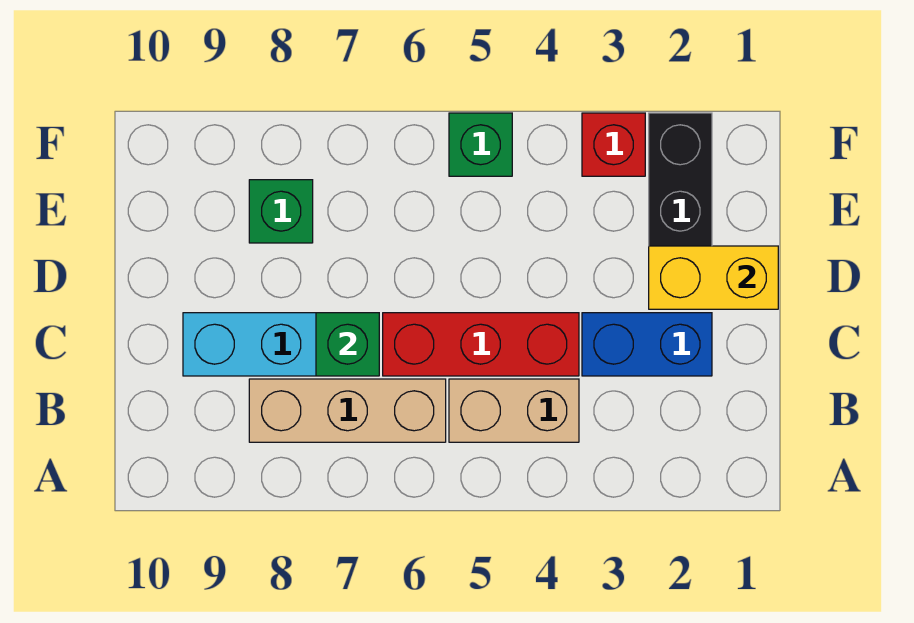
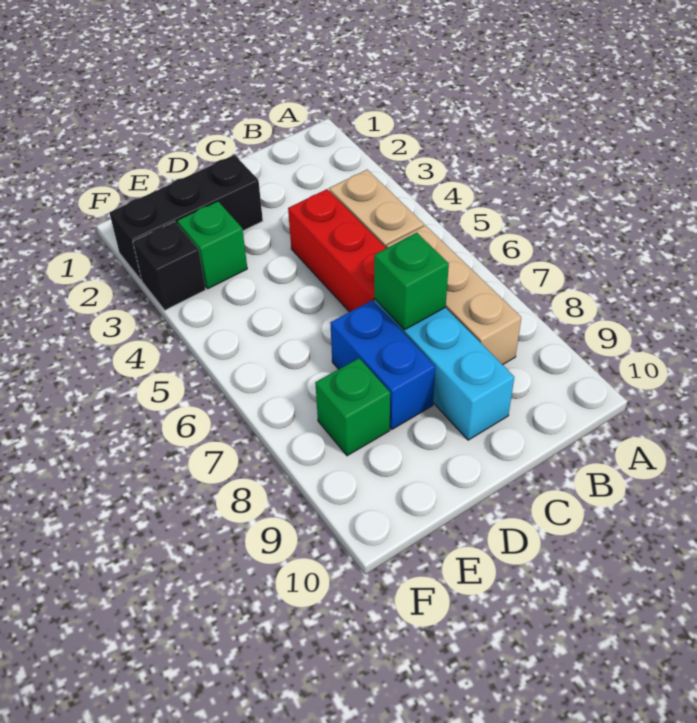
blue brick C2:C3 level 1 -> blue brick D7:D8 level 1
yellow brick D1:D2 level 2 -> none
red brick F3 level 1 -> black brick F3 level 1
green brick F5 level 1 -> green brick E3 level 1

